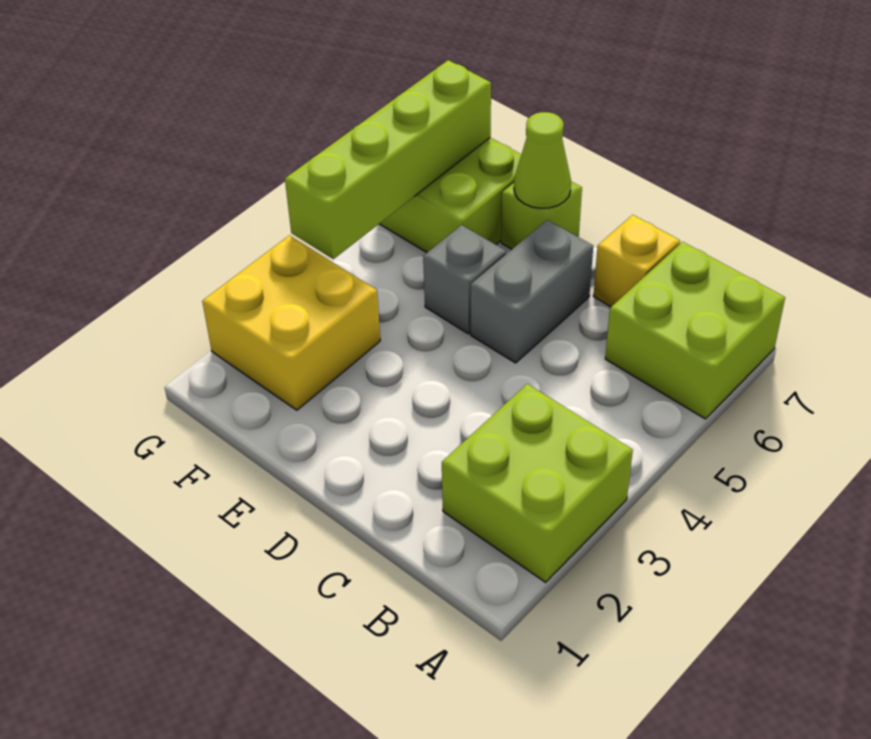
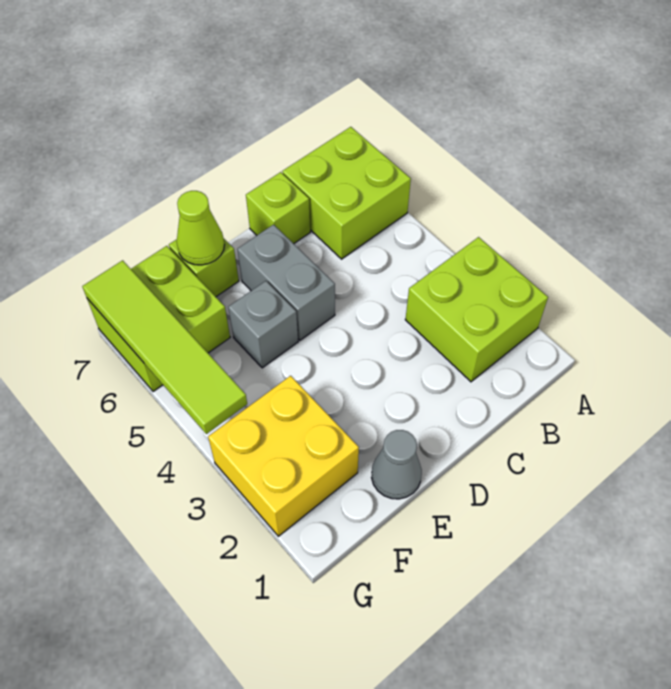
yellow brick C7 level 1 -> lime brick C7 level 1
none -> grey cone E1 level 1
lime brick G4:G7 level 2 -> lime tile G4:G7 level 2

